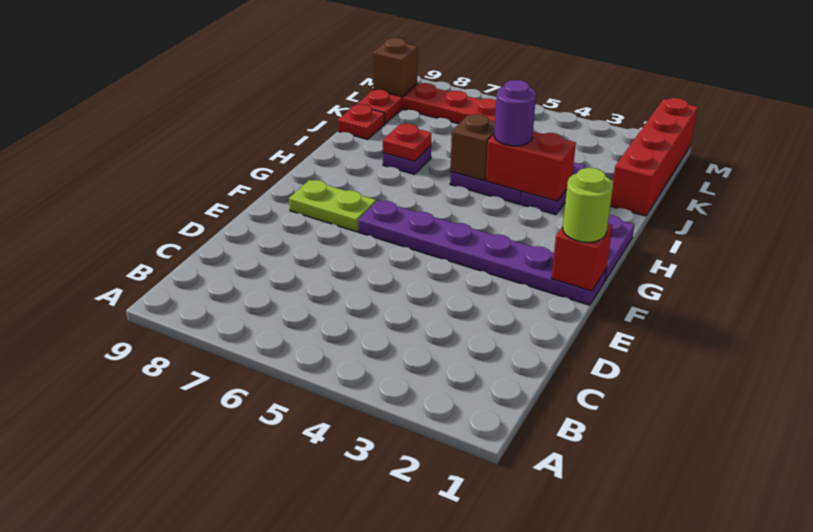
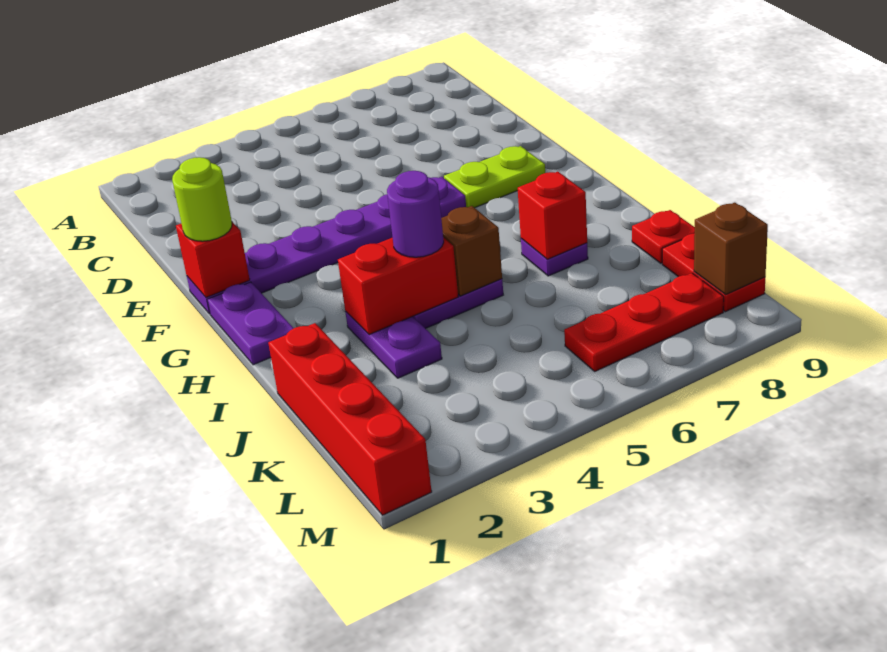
red plate I7 level 2 -> red brick I7 level 2

